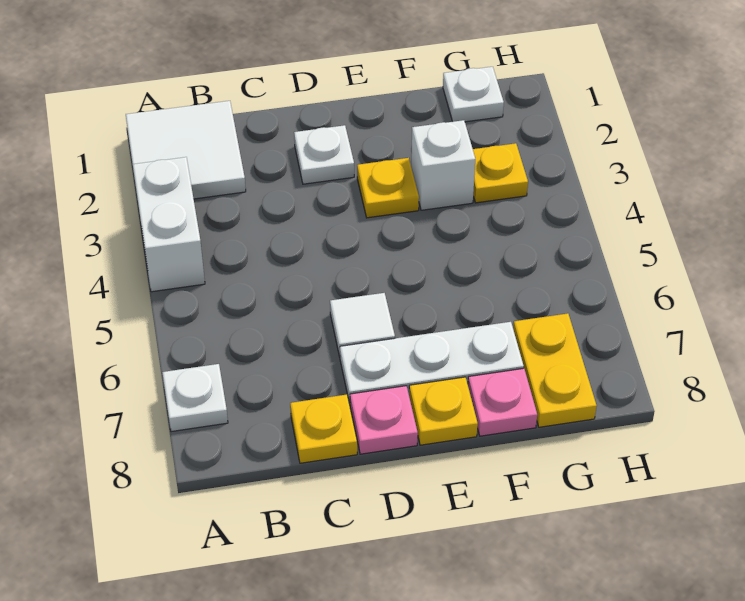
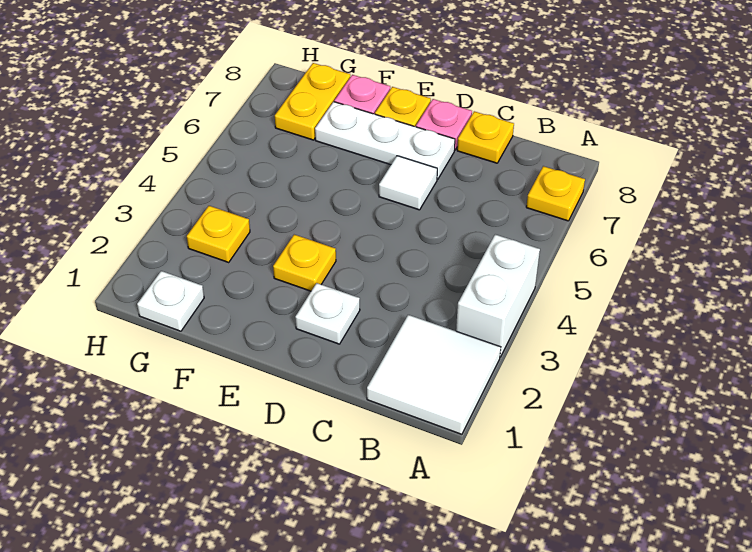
white plate A7 level 1 -> yellow plate A7 level 1
white brick F3 level 1 -> none

